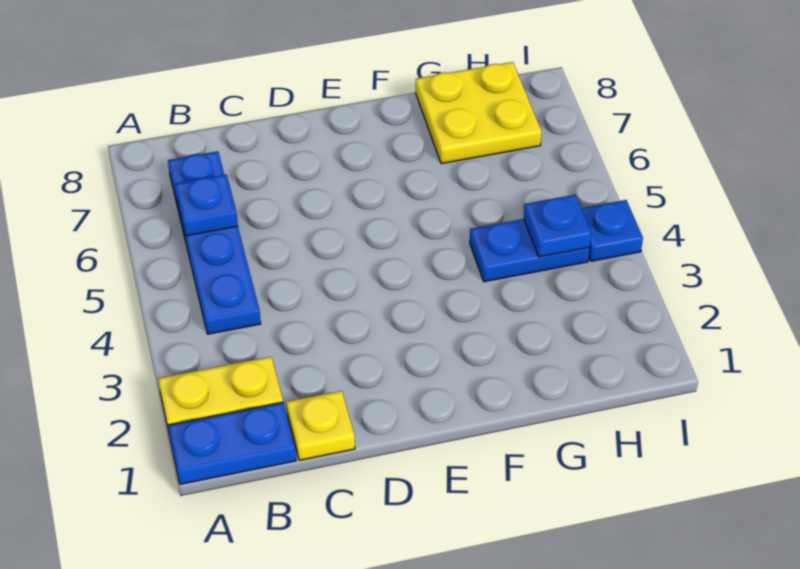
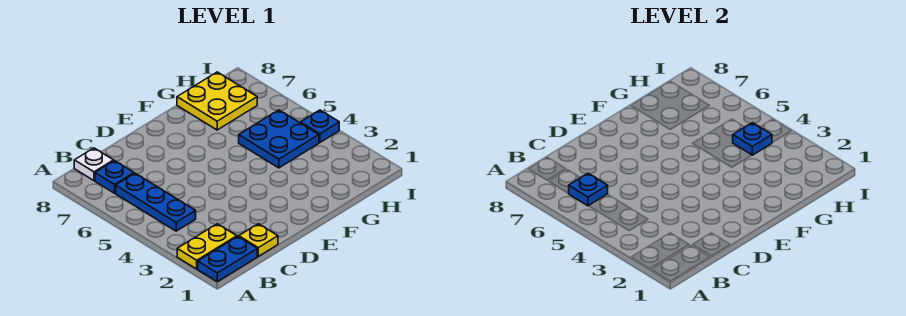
none -> white plate B8 level 1
blue plate G4:H4 level 1 -> blue plate G4:H5 level 1

